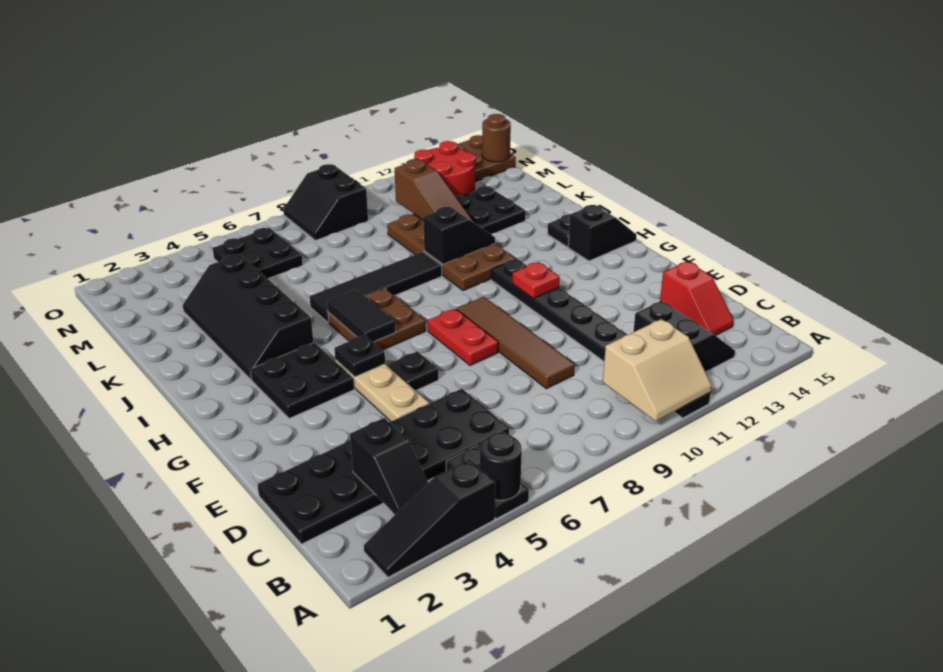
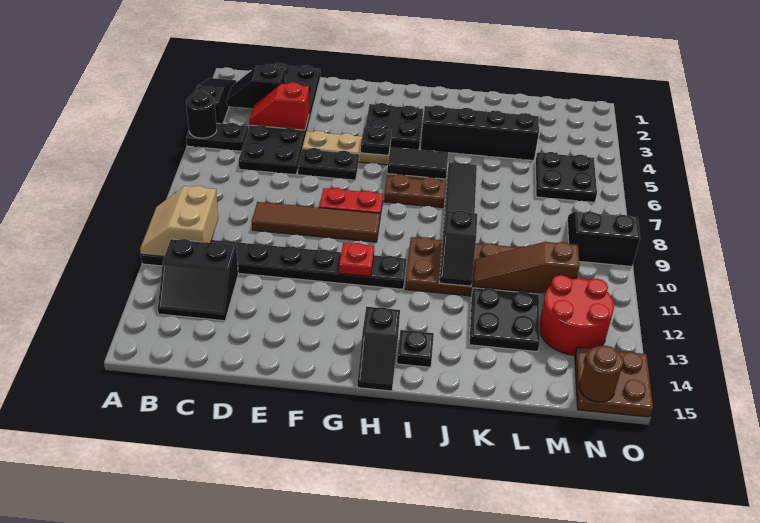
red slope C14:D14 level 1 top D -> red slope C4:D4 level 2 top D
black plate F6 level 1 -> black plate E6:F6 level 1

